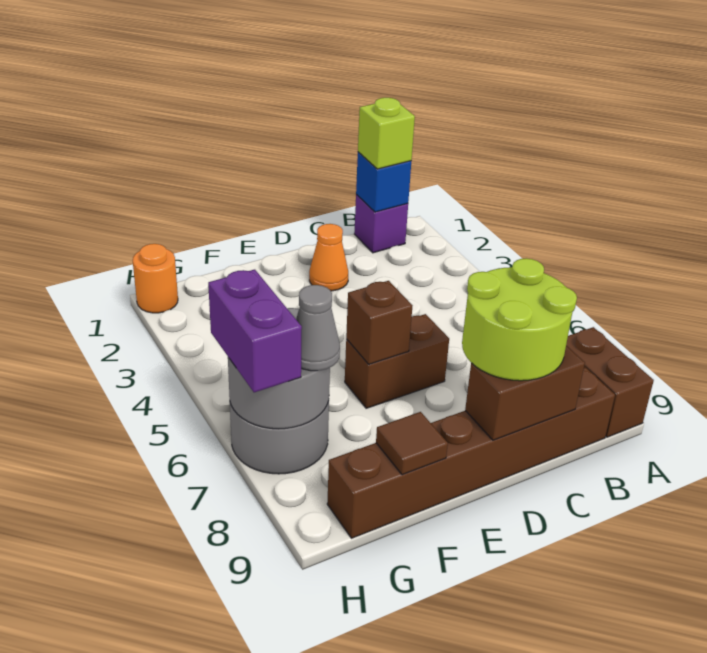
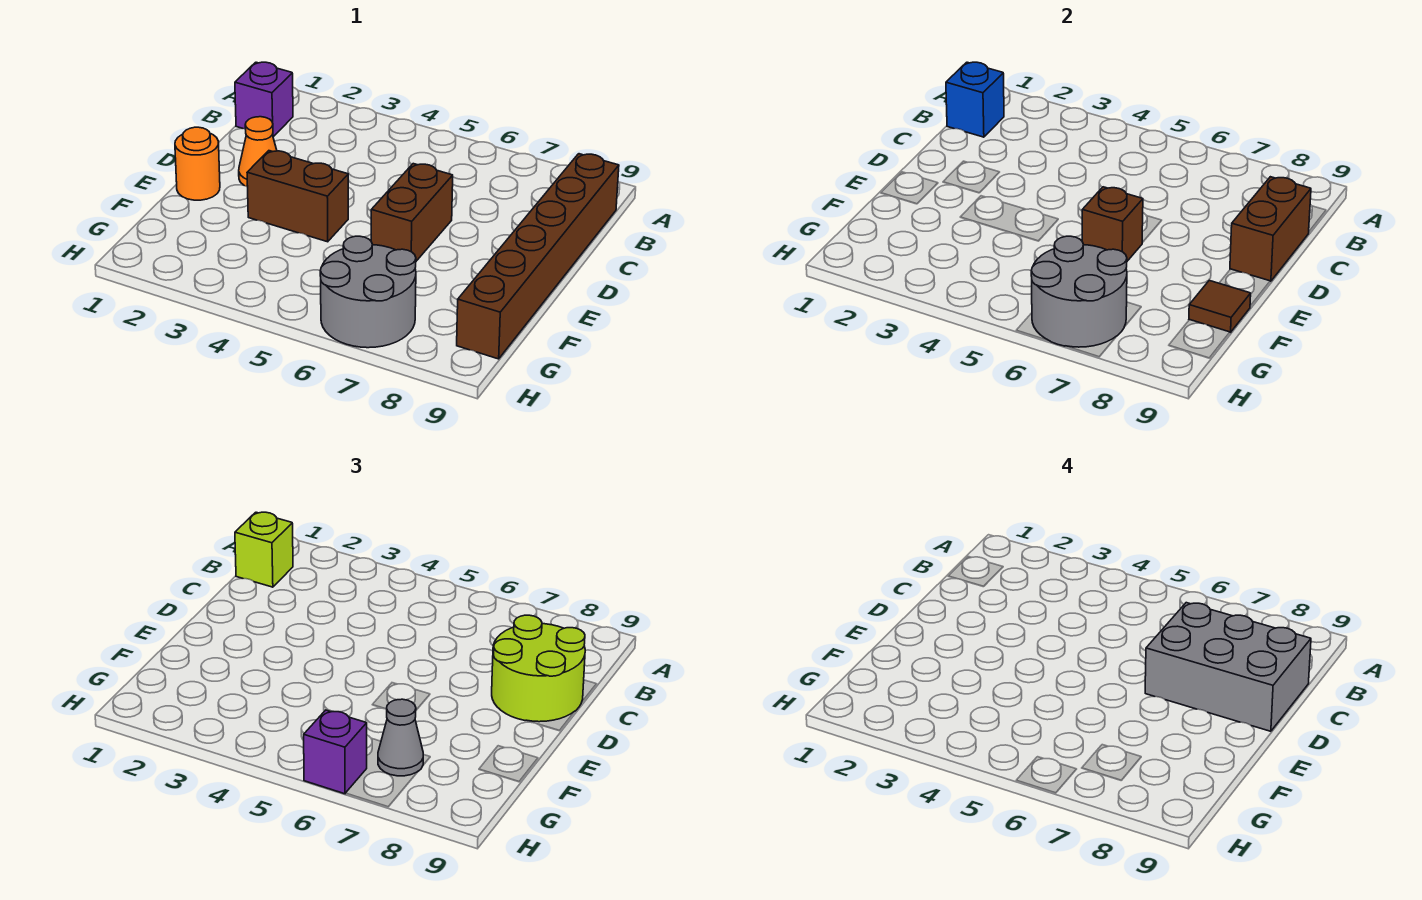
brown brick A8:A9 level 1 -> brown brick E3:E4 level 1
none -> grey brick C7:D9 level 4
orange round brick H1 level 1 -> orange round brick E1 level 1
purple brick H6:H7 level 3 -> purple brick H6 level 3

